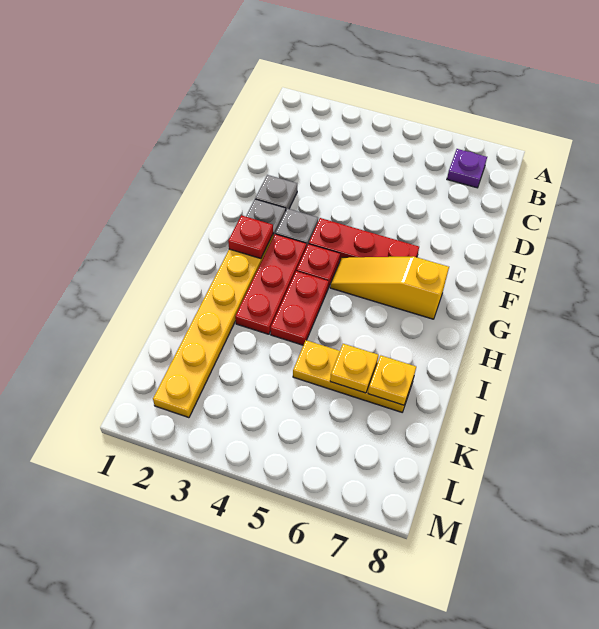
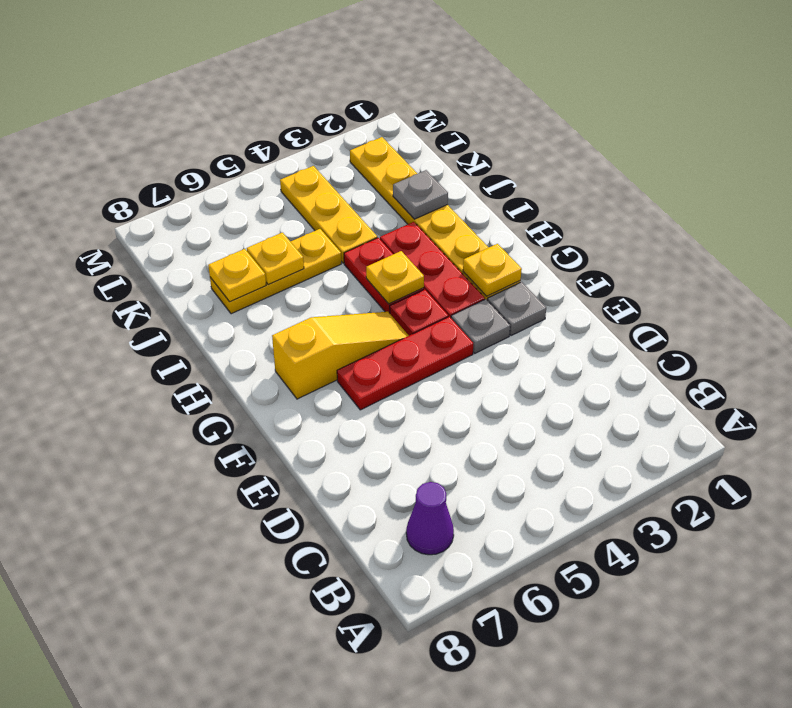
purple plate B7 level 1 -> purple cone B7 level 1
grey plate E2 level 1 -> grey plate J2 level 2
red plate G2 level 2 -> yellow plate G2 level 2
none -> yellow plate H4 level 2
none -> yellow plate J4:L4 level 1

